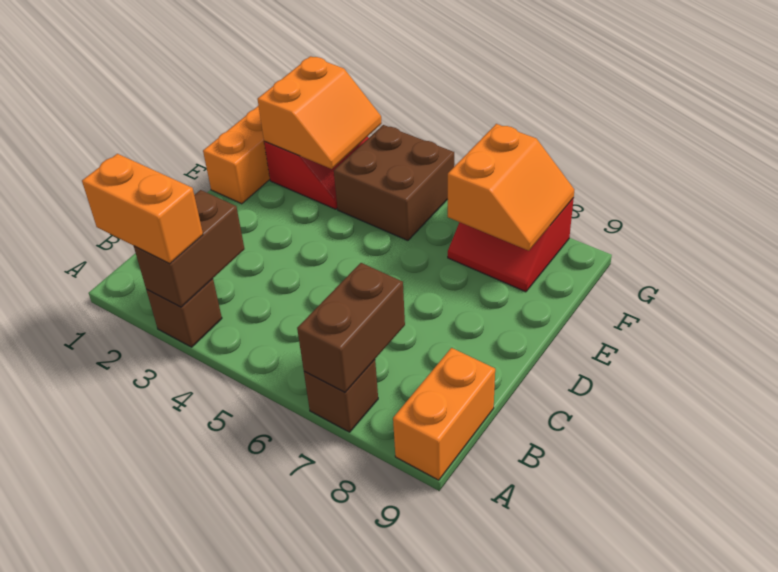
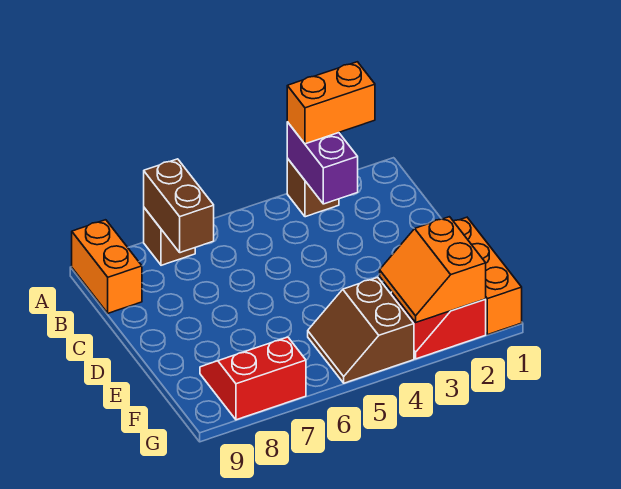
brown brick A3:B3 level 2 -> purple brick A3:B3 level 2
brown brick F4:G5 level 1 -> brown slope F4:G5 level 1 top 4
orange slope F7:G8 level 2 top 7 -> none

